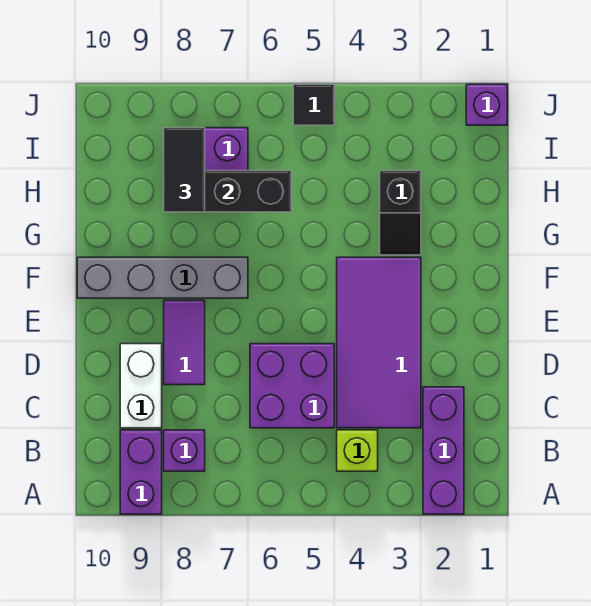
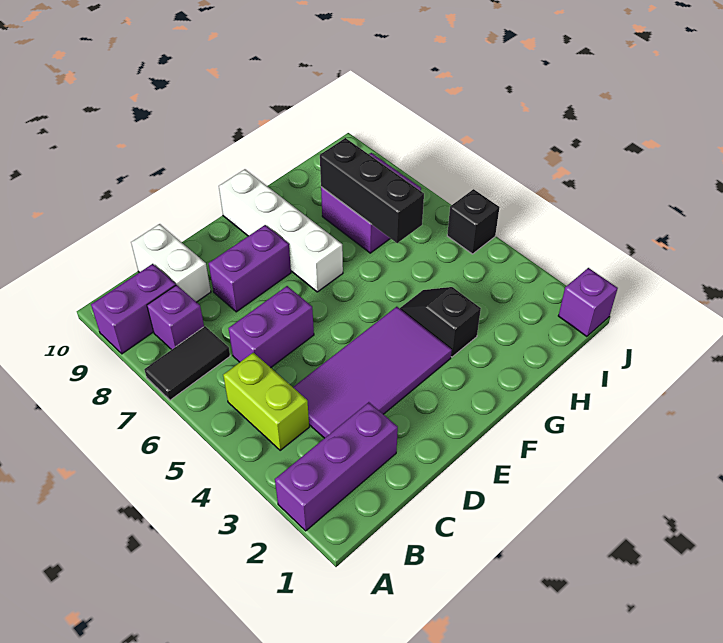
lime brick B4 level 1 -> lime brick B4:B5 level 1
purple brick C5:D6 level 1 -> purple brick C6:D6 level 1
white brick C9:D9 level 1 -> white brick C9:C10 level 1
purple tile D8:E8 level 1 -> purple brick D8:E8 level 1
grey brick F7:F10 level 1 -> white brick F7:F10 level 1
black slope G3:H3 level 1 top H -> black slope G3:G4 level 1 top 3
black tile H8:I8 level 3 -> black tile A7:B7 level 1
black tile J5 level 1 -> black brick J5 level 1

